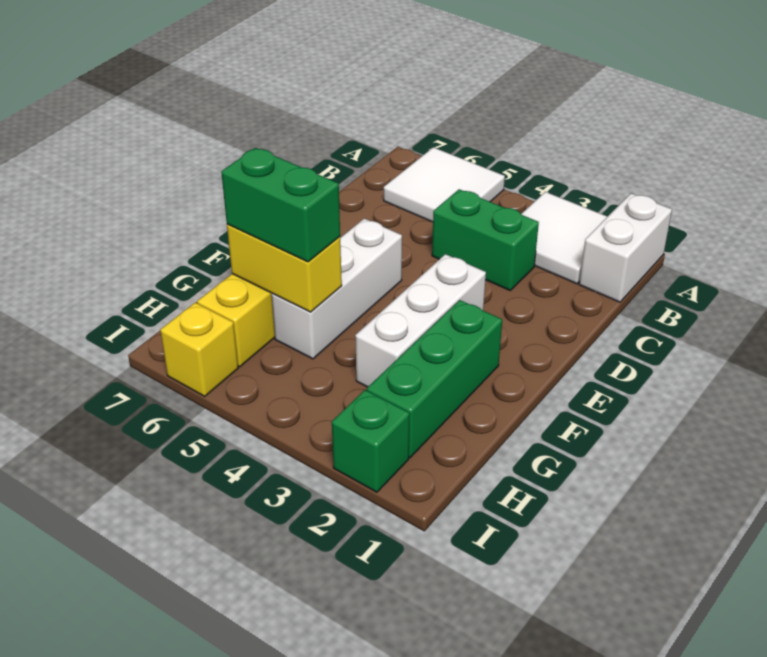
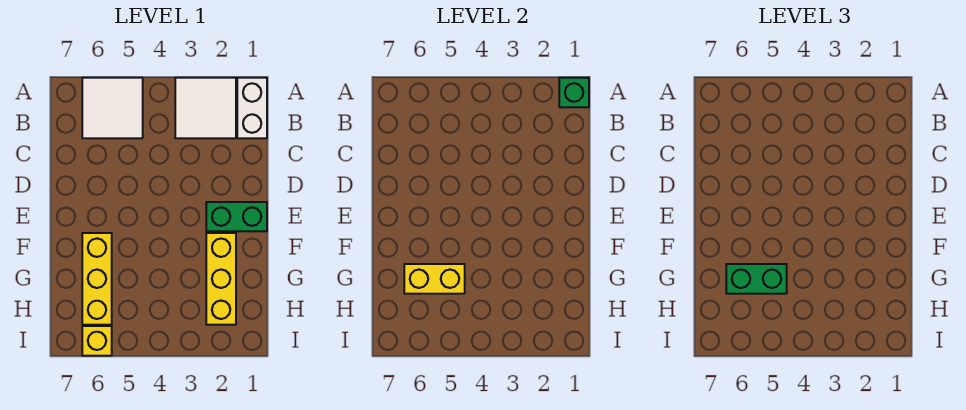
green brick C3:C4 level 1 -> green brick E1:E2 level 1
white brick E3:G3 level 1 -> none
white brick E5:G5 level 1 -> none
green brick F2:H2 level 1 -> yellow brick F2:H2 level 1
green brick I2 level 1 -> green brick A1 level 2

